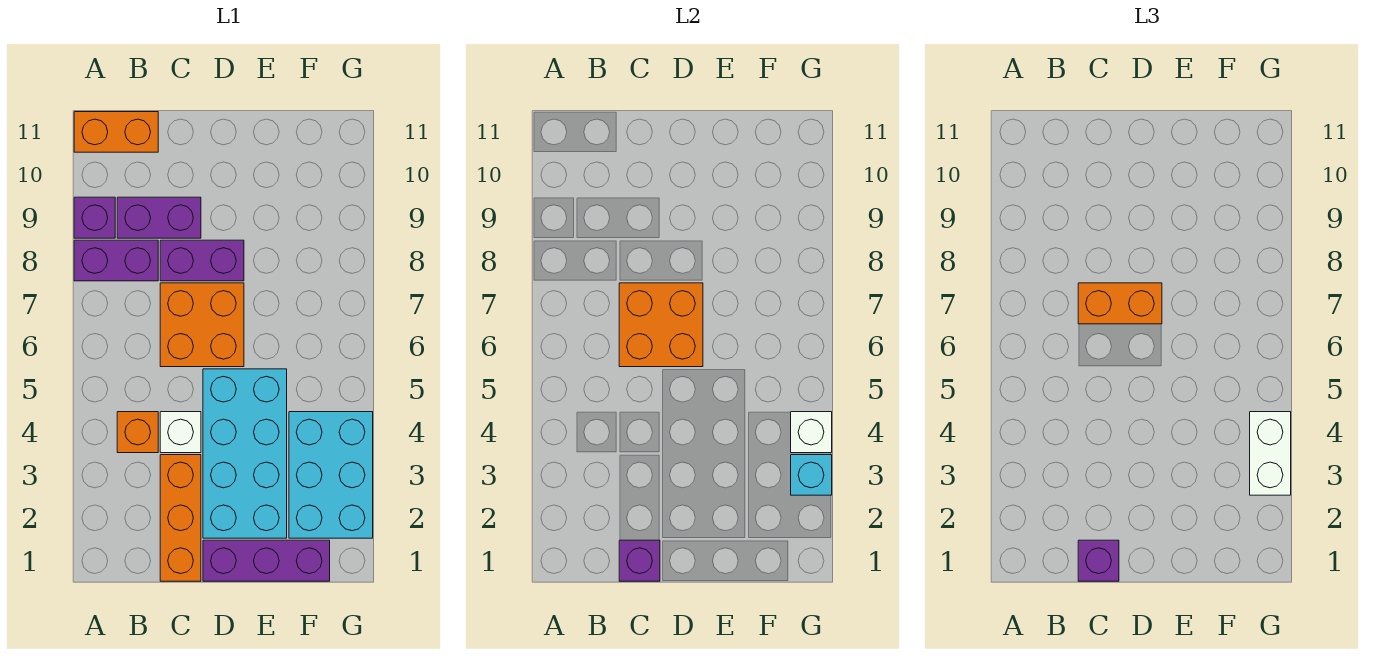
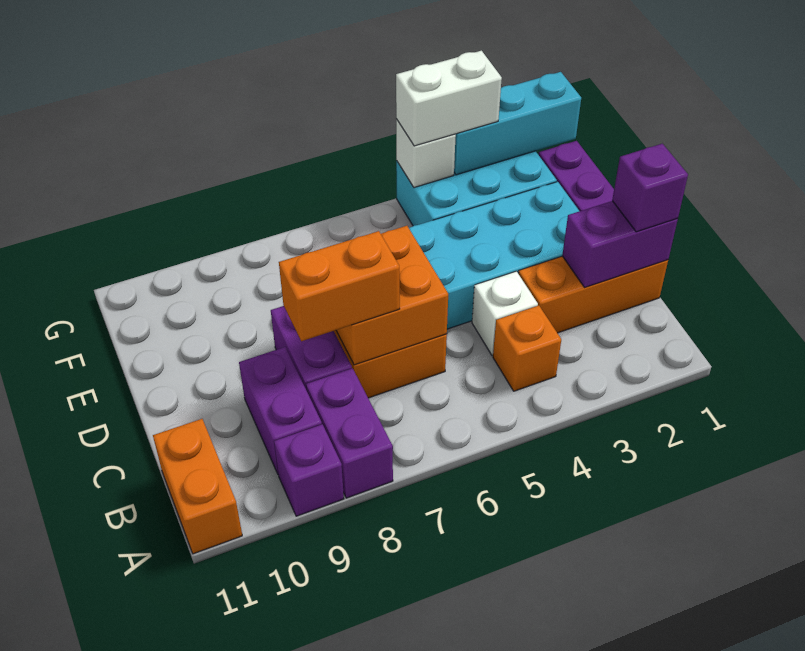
purple brick C1 level 2 -> purple brick C1:C2 level 2
orange brick C7:D7 level 3 -> orange brick C7:C8 level 3
cyan brick G3 level 2 -> cyan brick G1:G3 level 2

